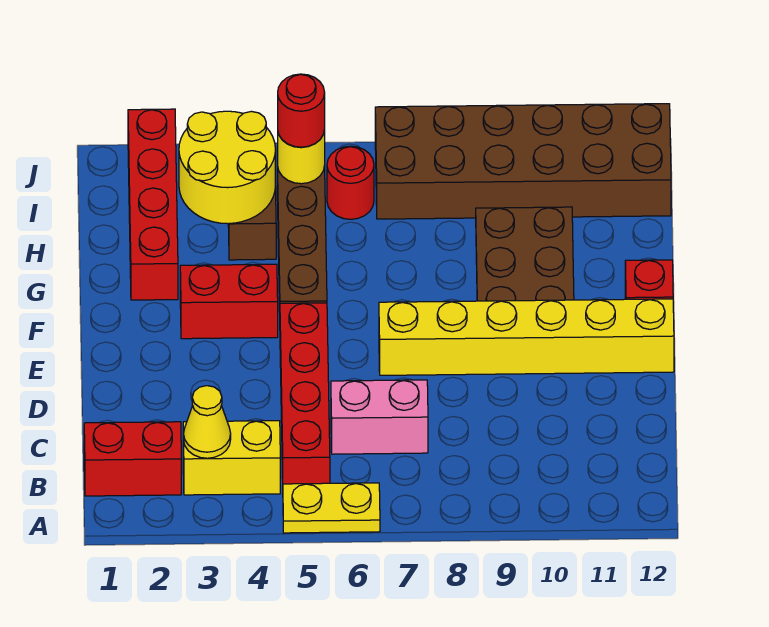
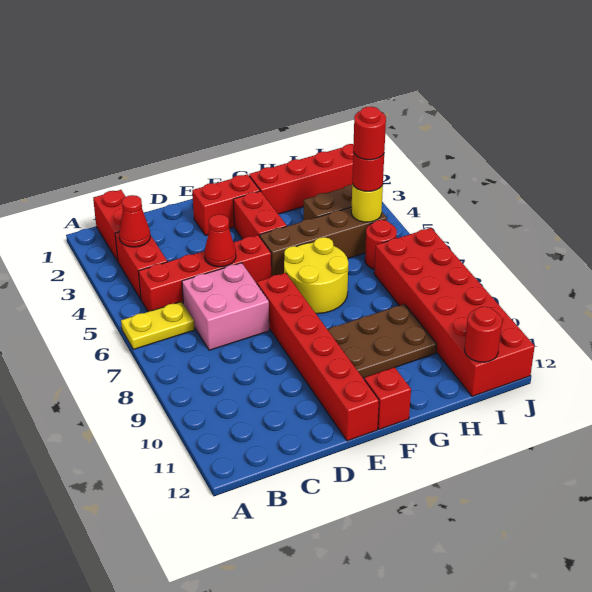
yellow plate A5:A6 level 1 -> yellow plate A6:B6 level 1
yellow brick B3:B4 level 1 -> red brick B3:B4 level 1
yellow cone B3 level 2 -> red cone B3 level 2
pink brick C6:C7 level 1 -> pink brick C6:D7 level 1
none -> red cone D5 level 2
none -> red brick E2:F2 level 1
yellow brick E7:E12 level 1 -> red brick E7:E12 level 1
yellow round brick H3:I4 level 2 -> yellow round brick F6:G7 level 1
none -> red round brick I5 level 4
brown brick I7:J12 level 1 -> red brick I7:J12 level 1
none -> red round brick I12 level 2

